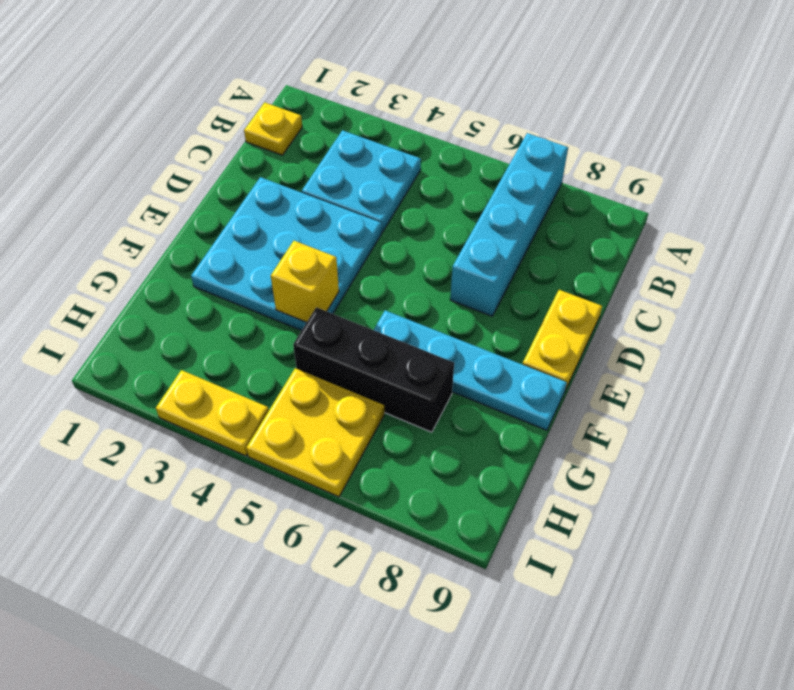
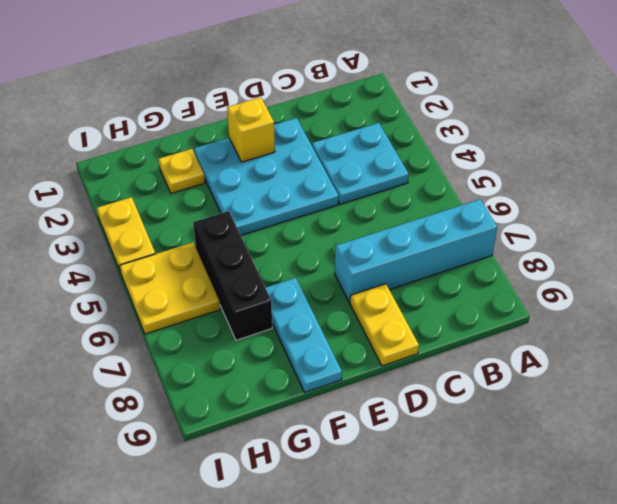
yellow plate B1 level 1 -> yellow plate G2 level 1
yellow plate D9:E9 level 1 -> yellow plate D8:D9 level 1
yellow brick F4 level 2 -> yellow brick E2 level 2
cyan plate F6:F9 level 1 -> cyan plate F7:F9 level 1

